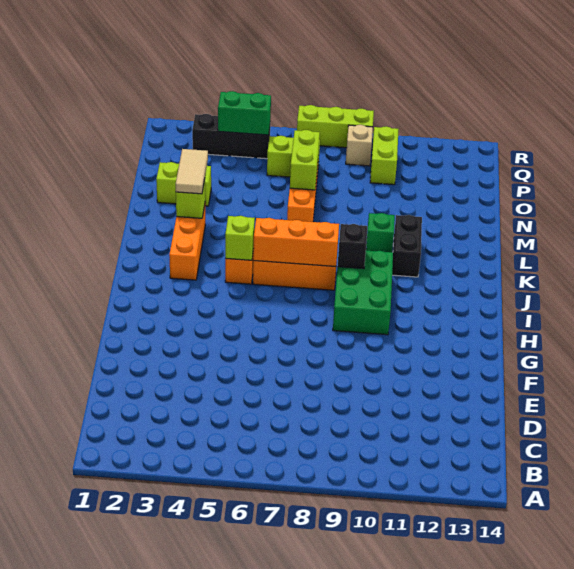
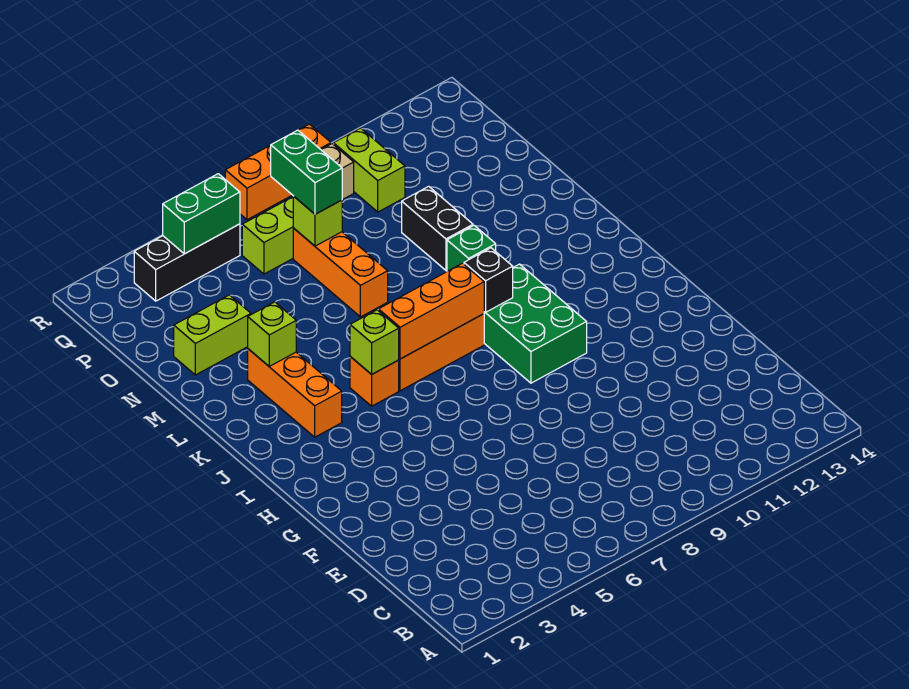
black brick K11:L11 level 1 -> black brick M10:N10 level 1
tan tile L3:M3 level 3 -> none
lime brick N7:O7 level 2 -> lime brick O7 level 2
none -> green brick O7:P7 level 3
lime brick R7:R9 level 1 -> orange brick R7:R9 level 1

